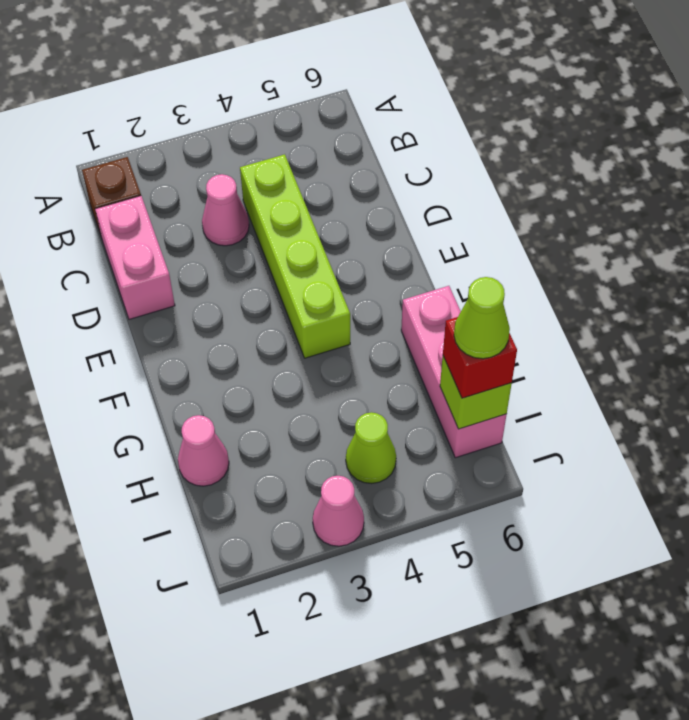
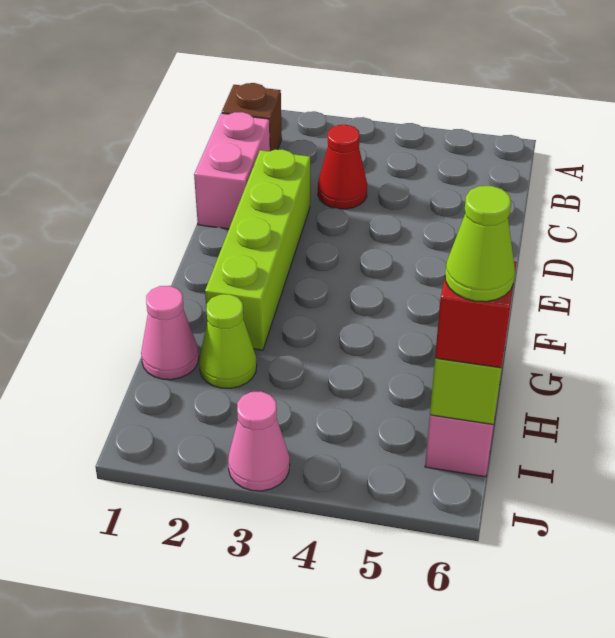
pink cone C3 level 1 -> red cone C3 level 1
lime brick C4:F4 level 1 -> lime brick D2:G2 level 1
lime cone I4 level 1 -> lime cone H2 level 1

